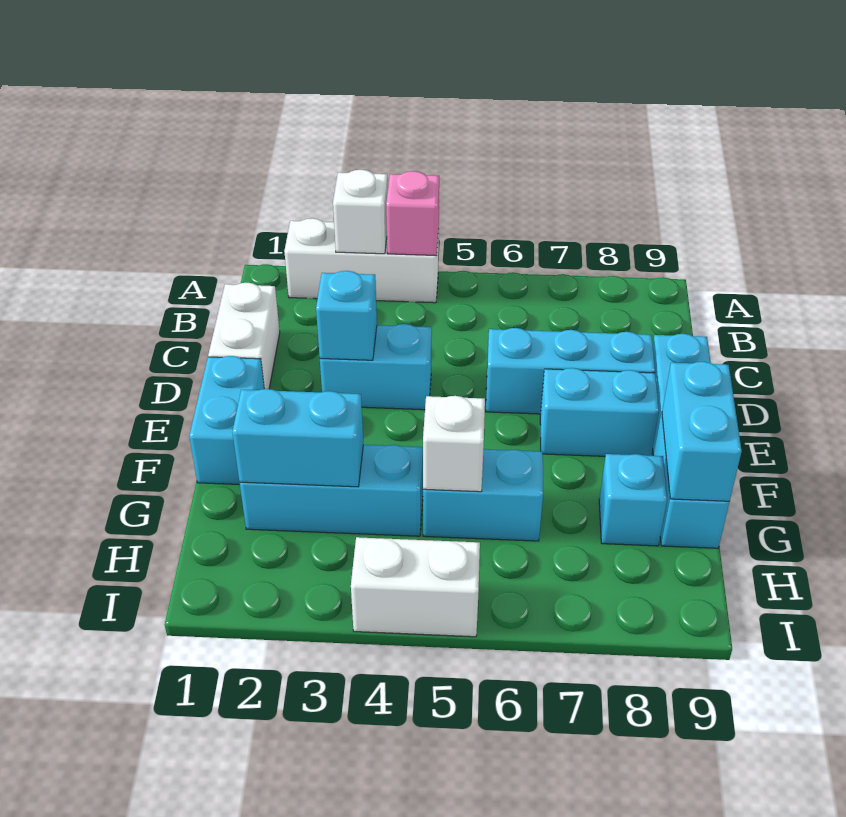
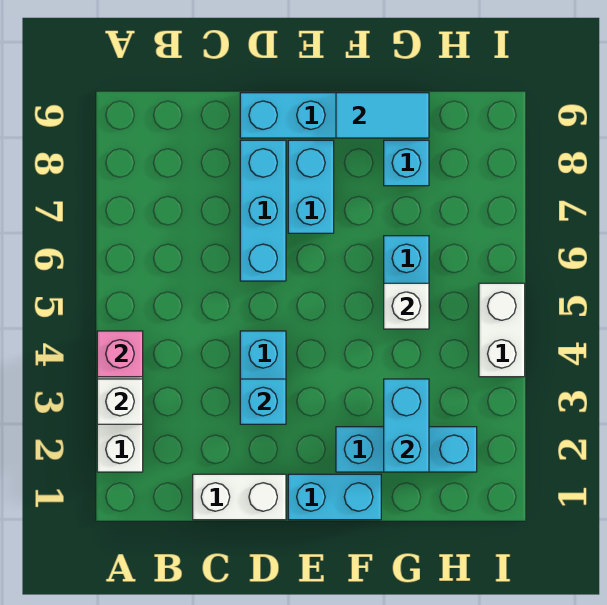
cyan brick F9:G9 level 2 -> cyan tile F9:G9 level 2
cyan brick G2:G4 level 1 -> cyan brick F2:H2 level 1

